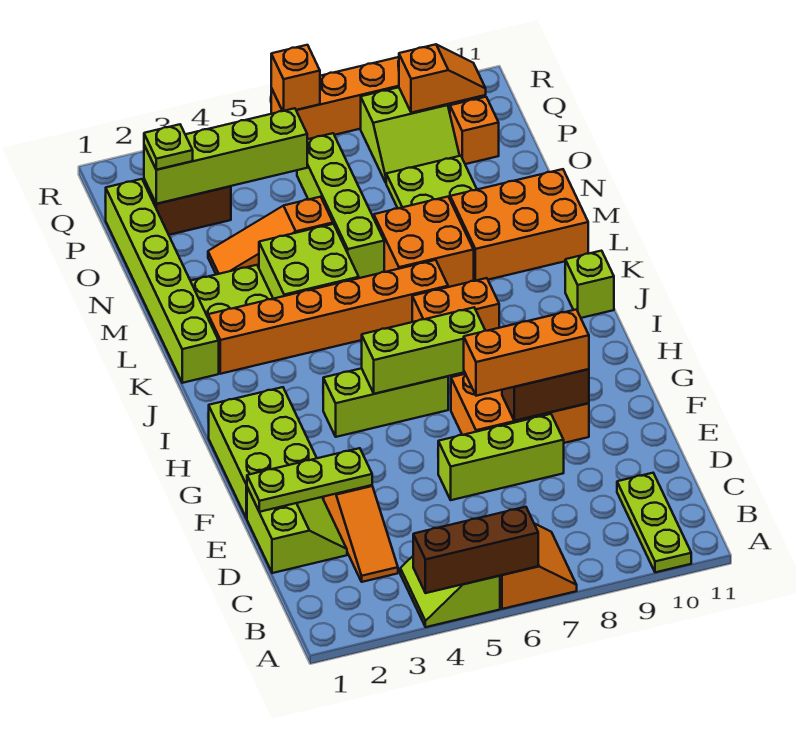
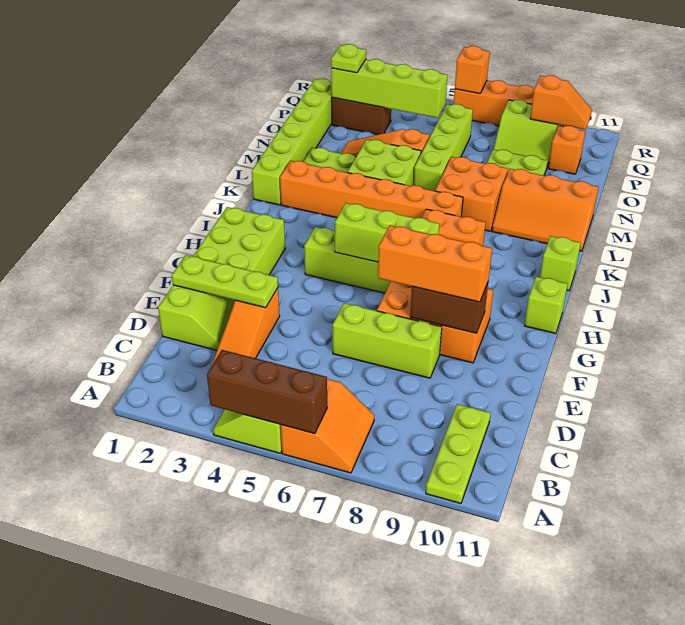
none -> lime brick H11 level 1
orange brick L9:M11 level 1 -> orange slope L9:M11 level 1 top M

